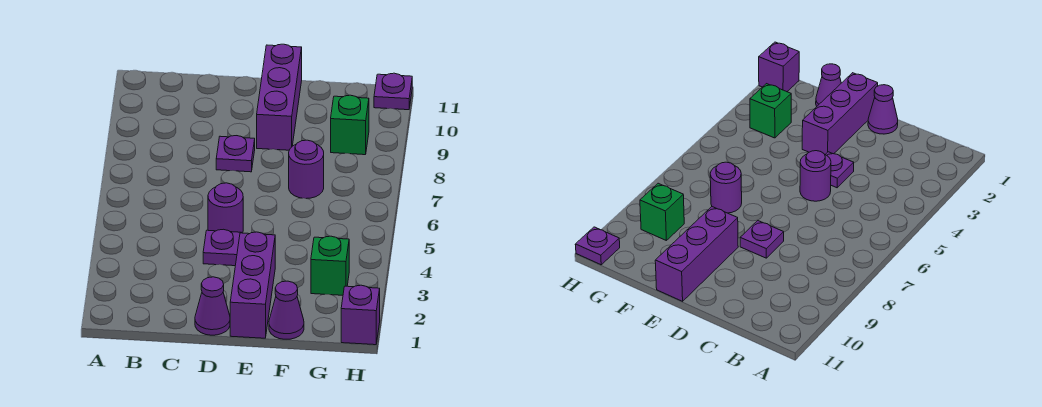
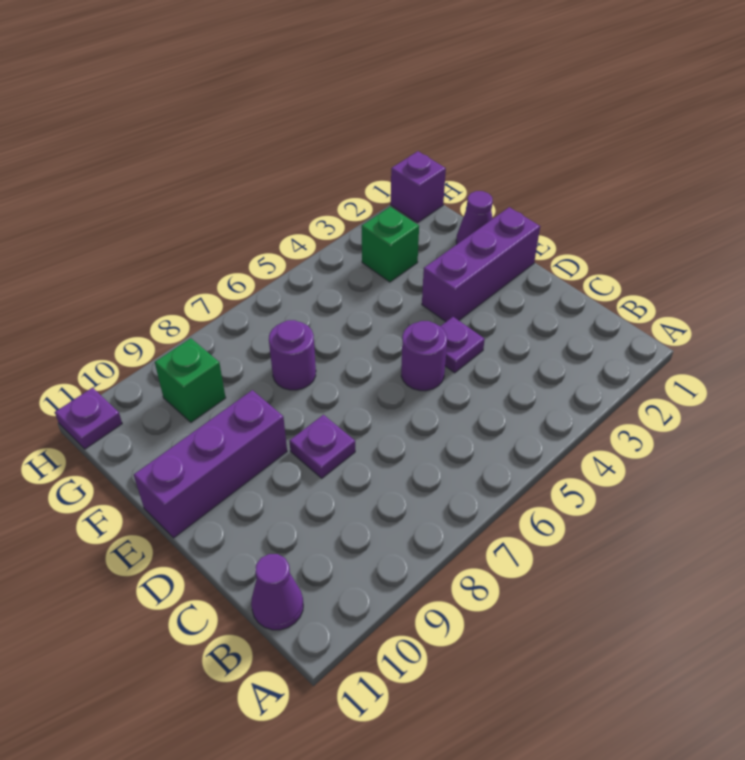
purple cone D1 level 1 -> purple cone B11 level 1

